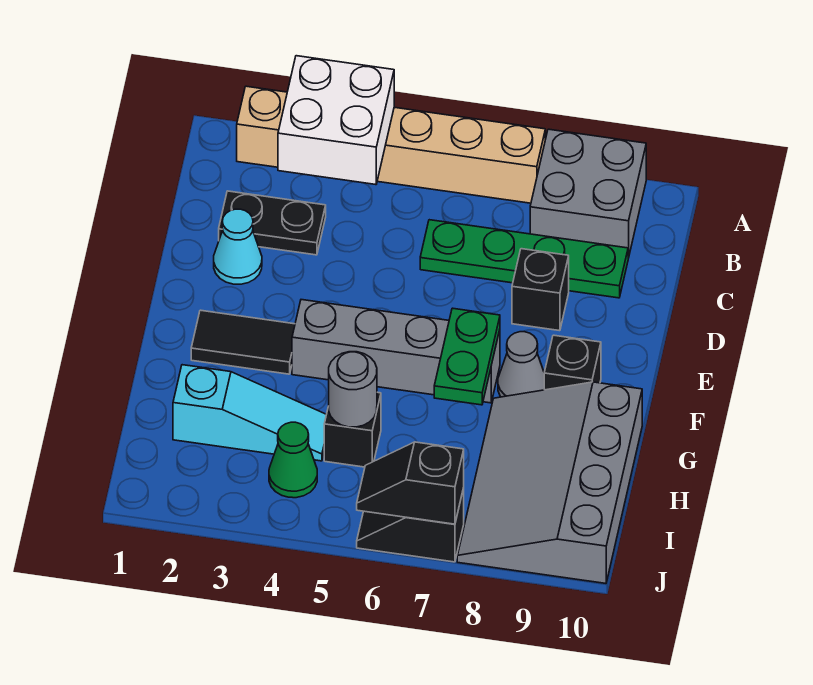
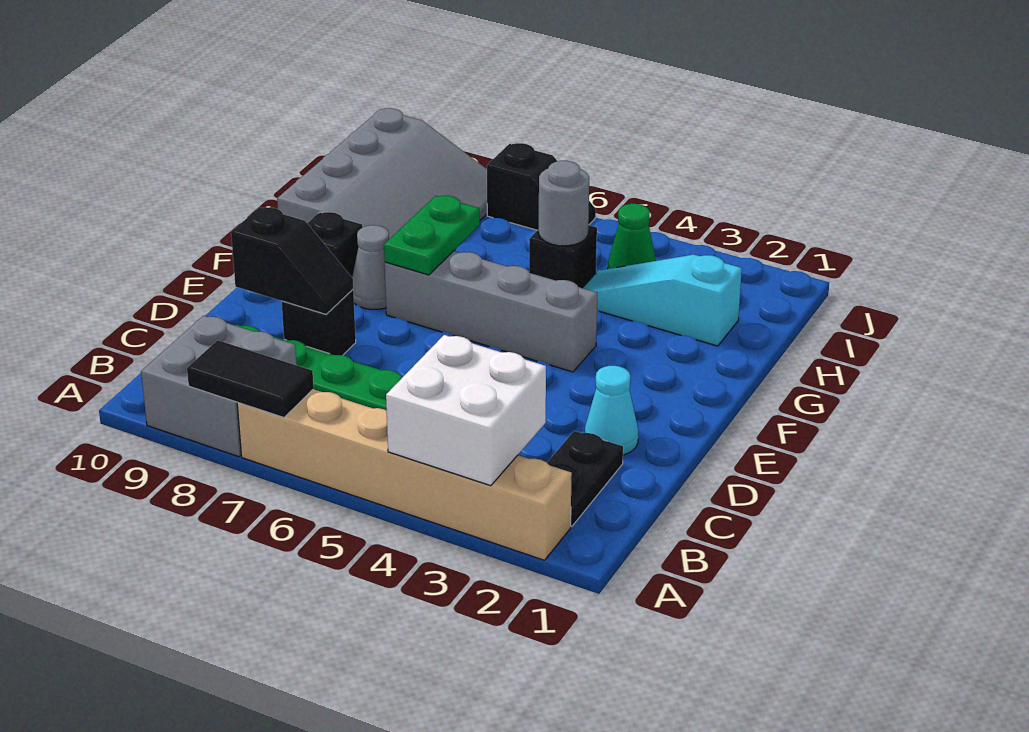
black plate C2:C3 level 1 -> black plate B2:C2 level 1
black tile F2:F3 level 1 -> black tile A7:A8 level 2
black slope J6:J7 level 2 top 7 -> black slope D8:D9 level 2 top 9

